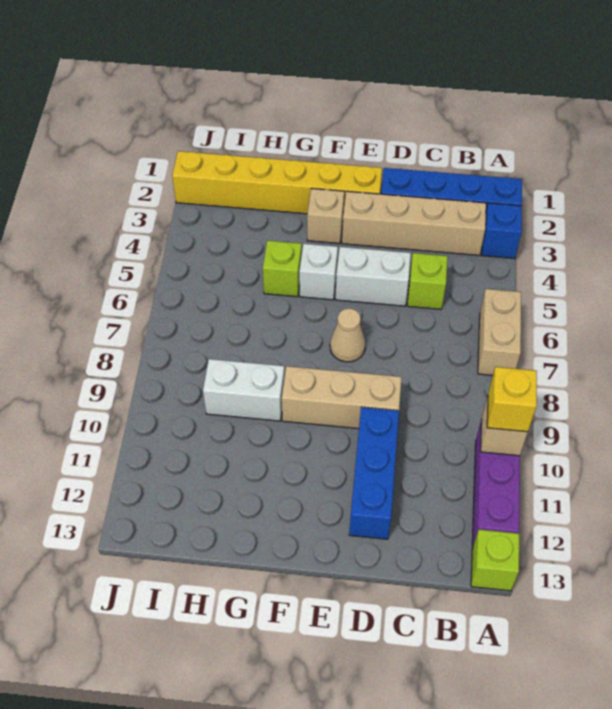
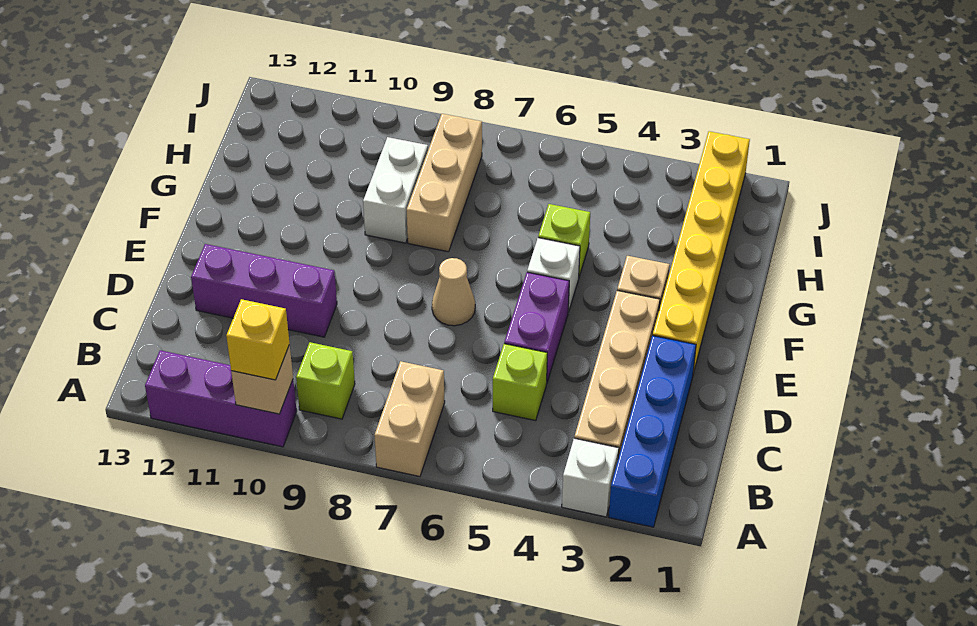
blue brick A3 level 1 -> white brick A3 level 1
tan brick A6:A7 level 1 -> tan brick A7:B7 level 1
lime brick A13 level 1 -> lime brick B9 level 1
white brick D5:E5 level 1 -> purple brick D5:E5 level 1
tan brick D9:F9 level 1 -> tan brick G8:I8 level 1
blue brick D10:D12 level 1 -> purple brick D10:D12 level 1

